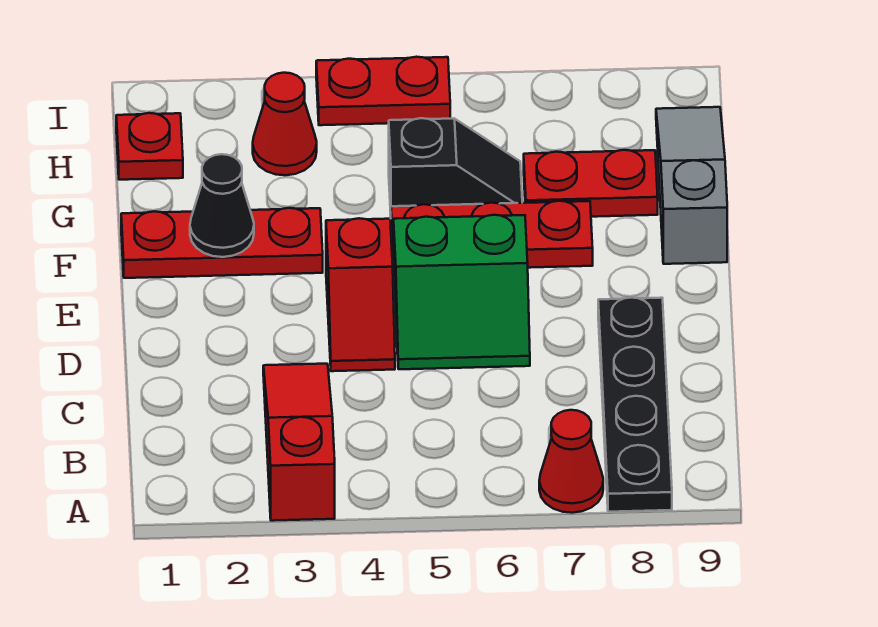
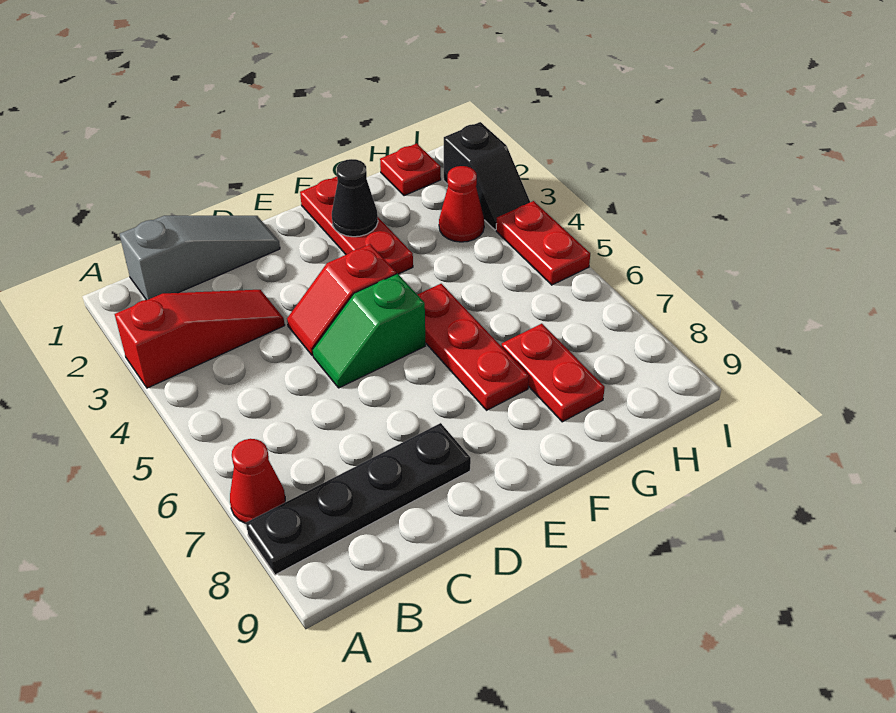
green slope D5:E6 level 1 top E -> green slope D5:E5 level 1 top E
grey slope F9:H9 level 1 top F -> grey slope B1:D1 level 1 top B
black slope G5:G6 level 1 top 5 -> black slope I2:I3 level 1 top 2

